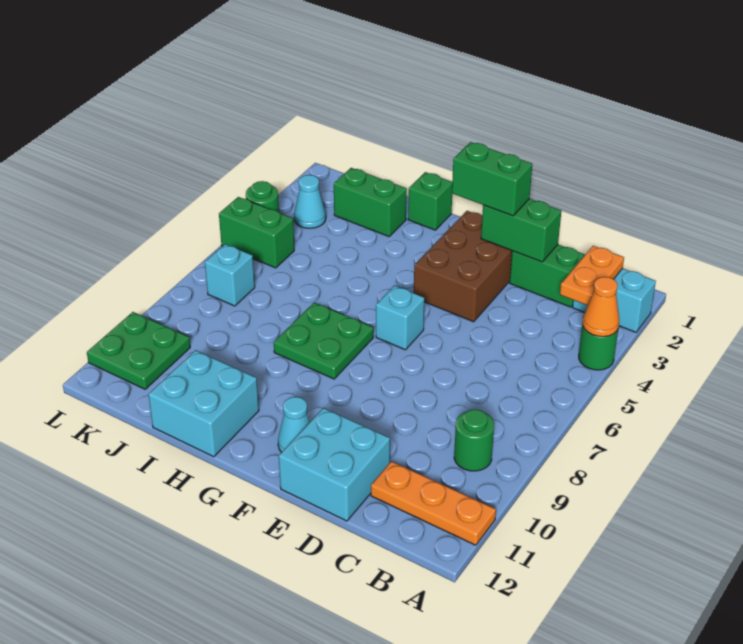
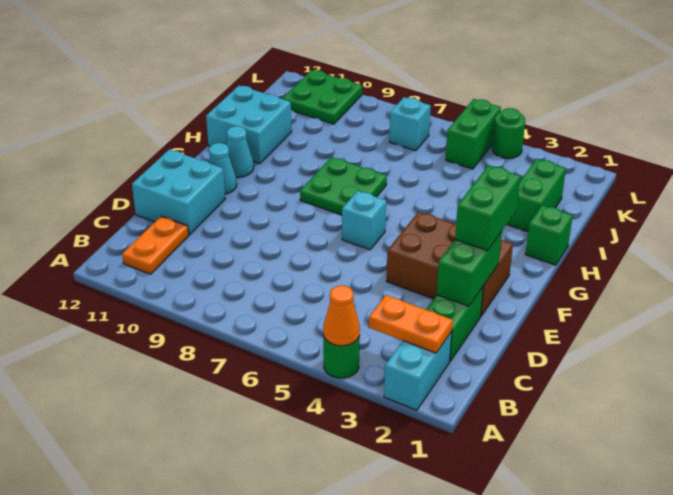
orange plate A11:C11 level 1 -> orange plate B11:C11 level 1
green round brick B9 level 1 -> none
cyan cone K3 level 1 -> cyan cone G11 level 1

